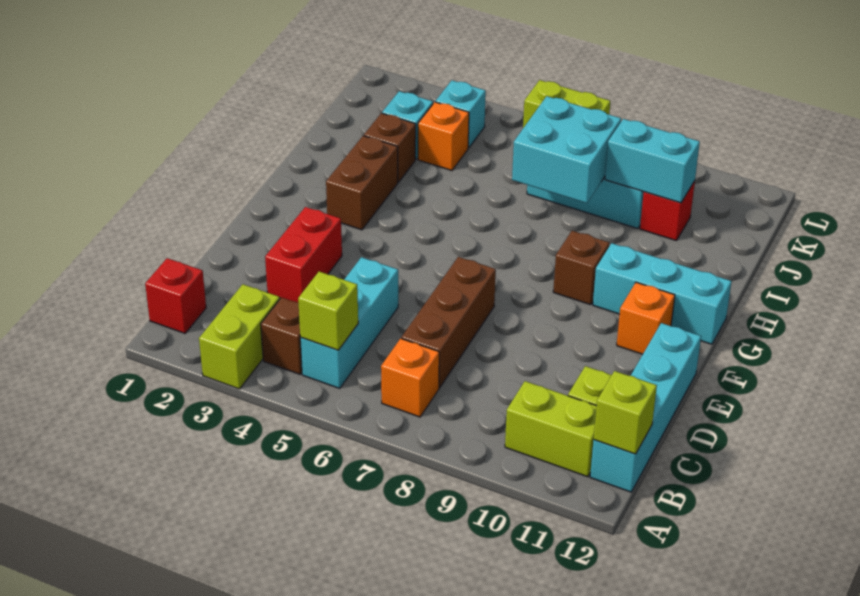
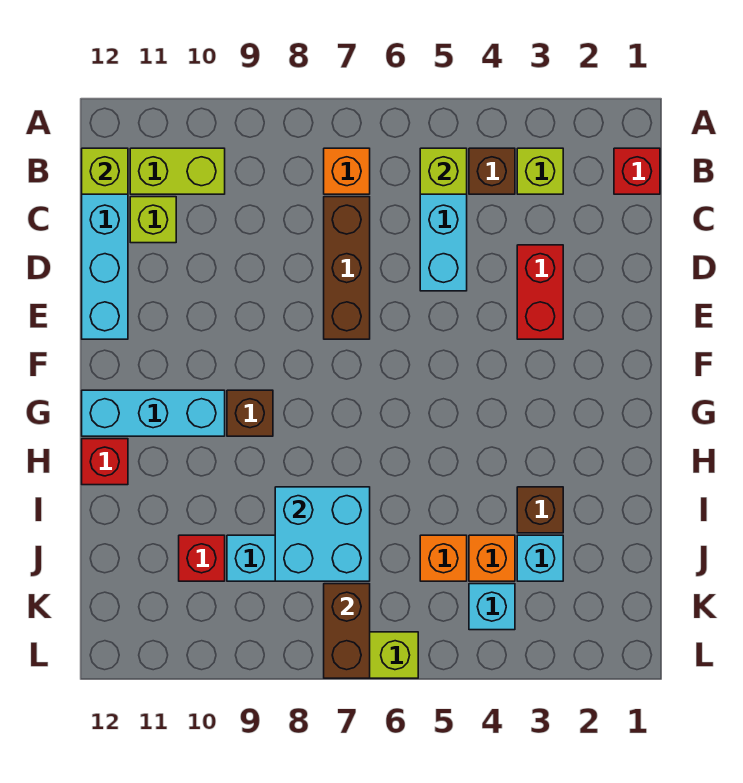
lime brick A3:B3 level 1 -> lime brick B3 level 1
orange brick F11 level 1 -> orange brick J5 level 1
brown brick G3:H3 level 1 -> brown brick K7:L7 level 2
none -> red brick H12 level 1
cyan brick J9:J10 level 2 -> none

